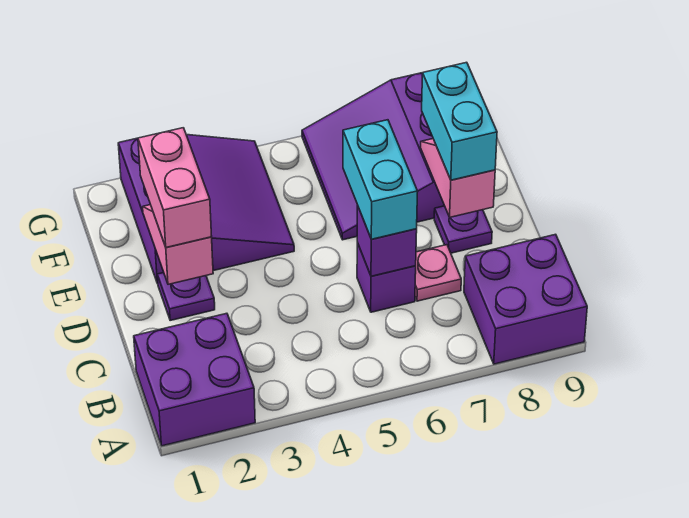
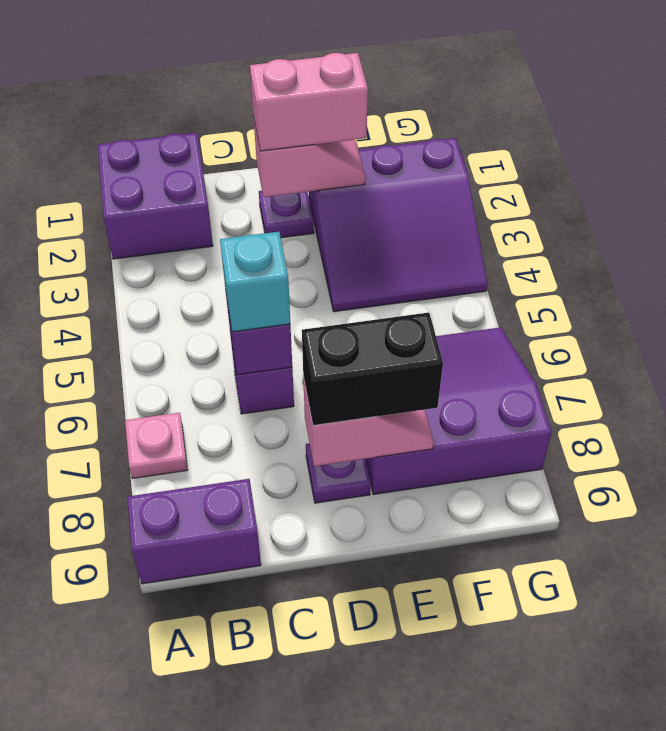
purple brick A8:B9 level 1 -> purple brick A9:B9 level 1
cyan brick C6:D6 level 3 -> cyan brick C6 level 3
pink plate C7 level 1 -> pink plate A7 level 1
cyan brick D8:E8 level 3 -> black brick D8:E8 level 3

